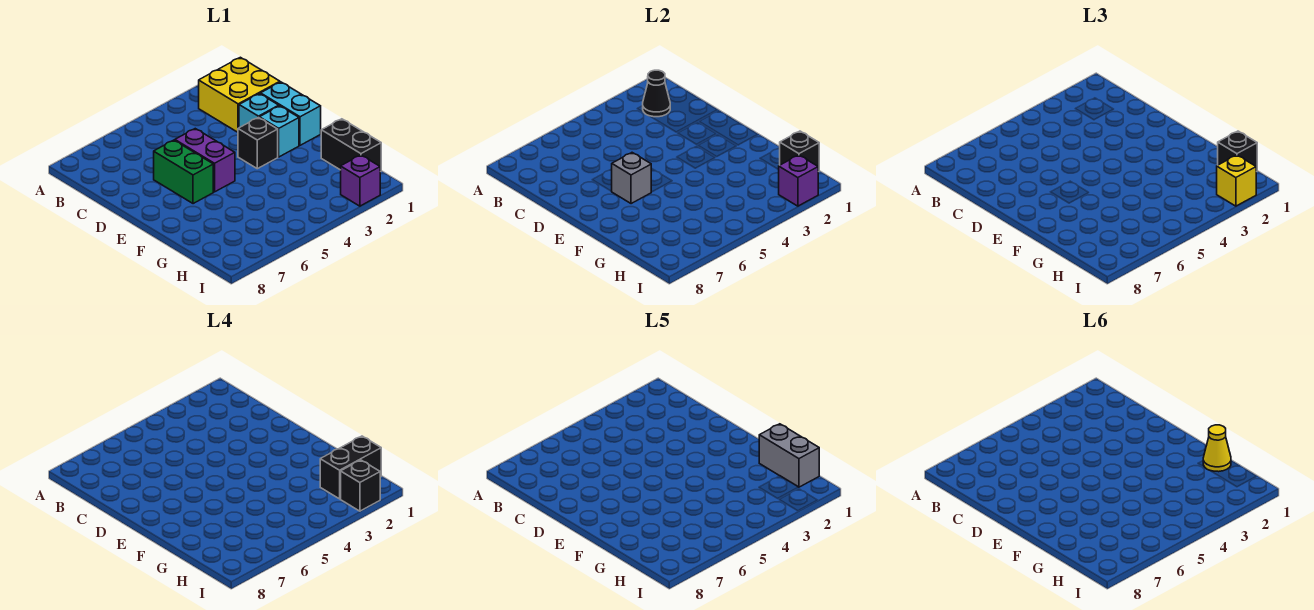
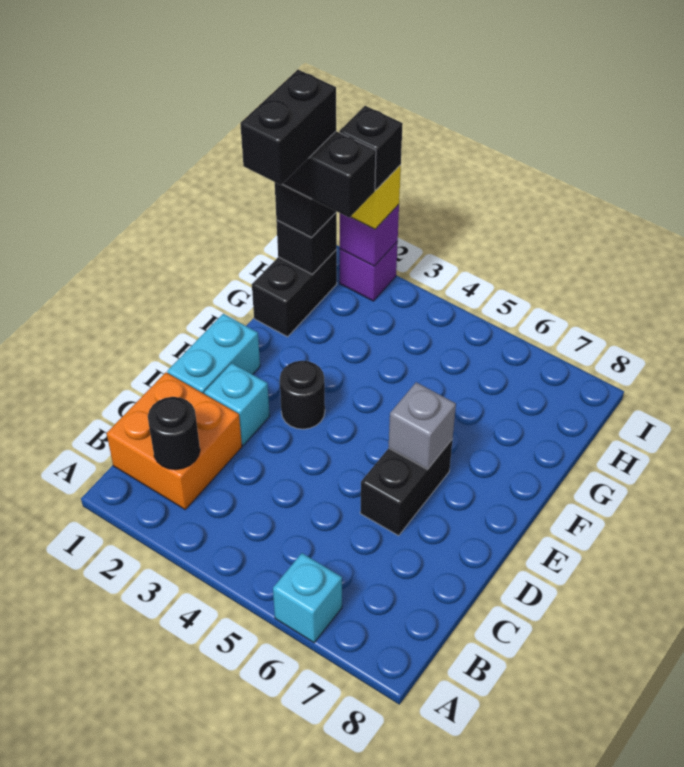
yellow brick B1:C2 level 1 -> orange brick B1:C2 level 1
black cone B2 level 2 -> black round brick B2 level 2
purple brick D5:E5 level 1 -> none
green brick D6:E6 level 1 -> black brick D6:E6 level 1
cyan brick E2 level 1 -> cyan brick A6 level 1
black brick E3 level 1 -> black round brick E3 level 1
grey brick G1:H1 level 5 -> black brick G1:H1 level 5
yellow cone G1 level 6 -> none

